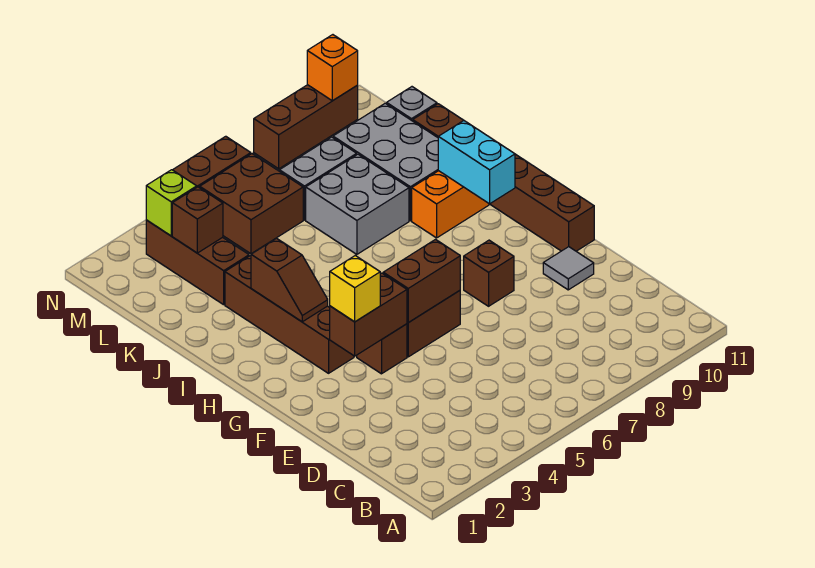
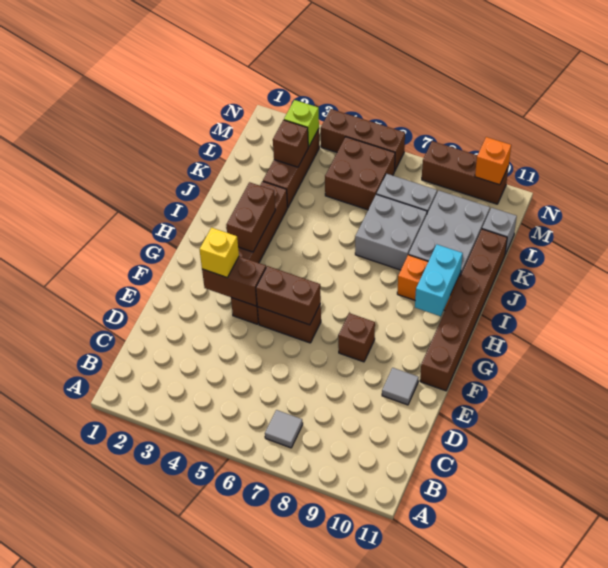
none -> grey tile B7 level 1
brown slope H3:I3 level 2 top I -> brown brick H3:I3 level 2

